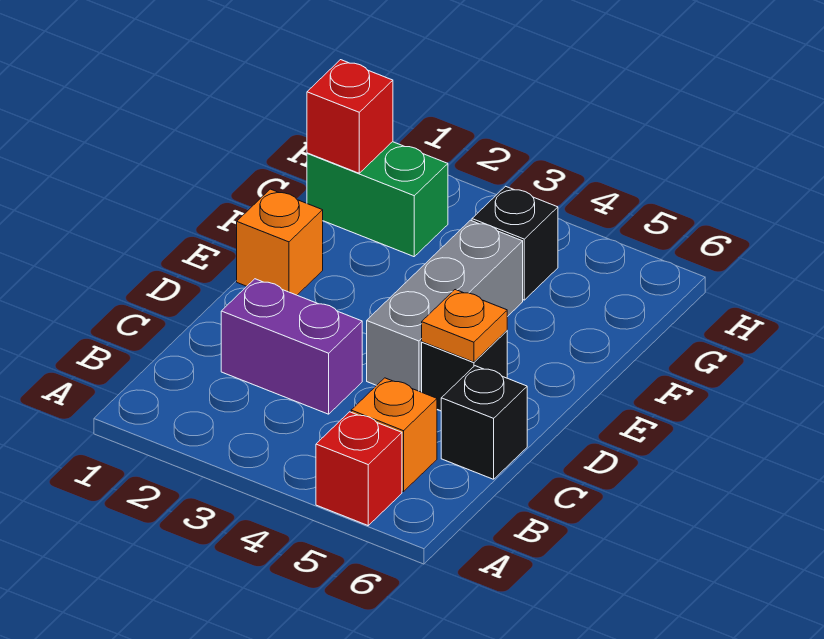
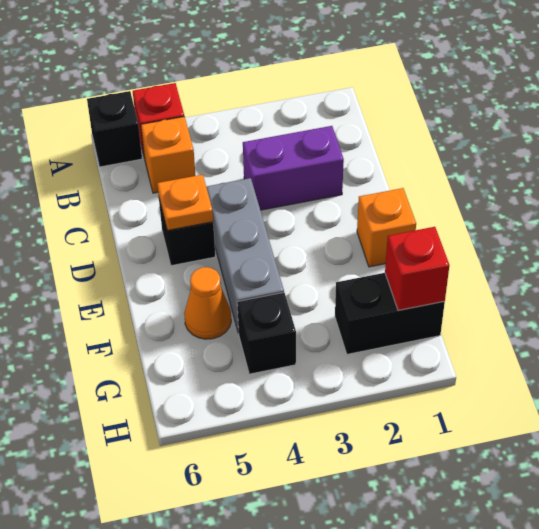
black brick C6 level 1 -> black brick A6 level 1
none -> orange cone F5 level 1
green brick G1:G2 level 1 -> black brick G1:G2 level 1

